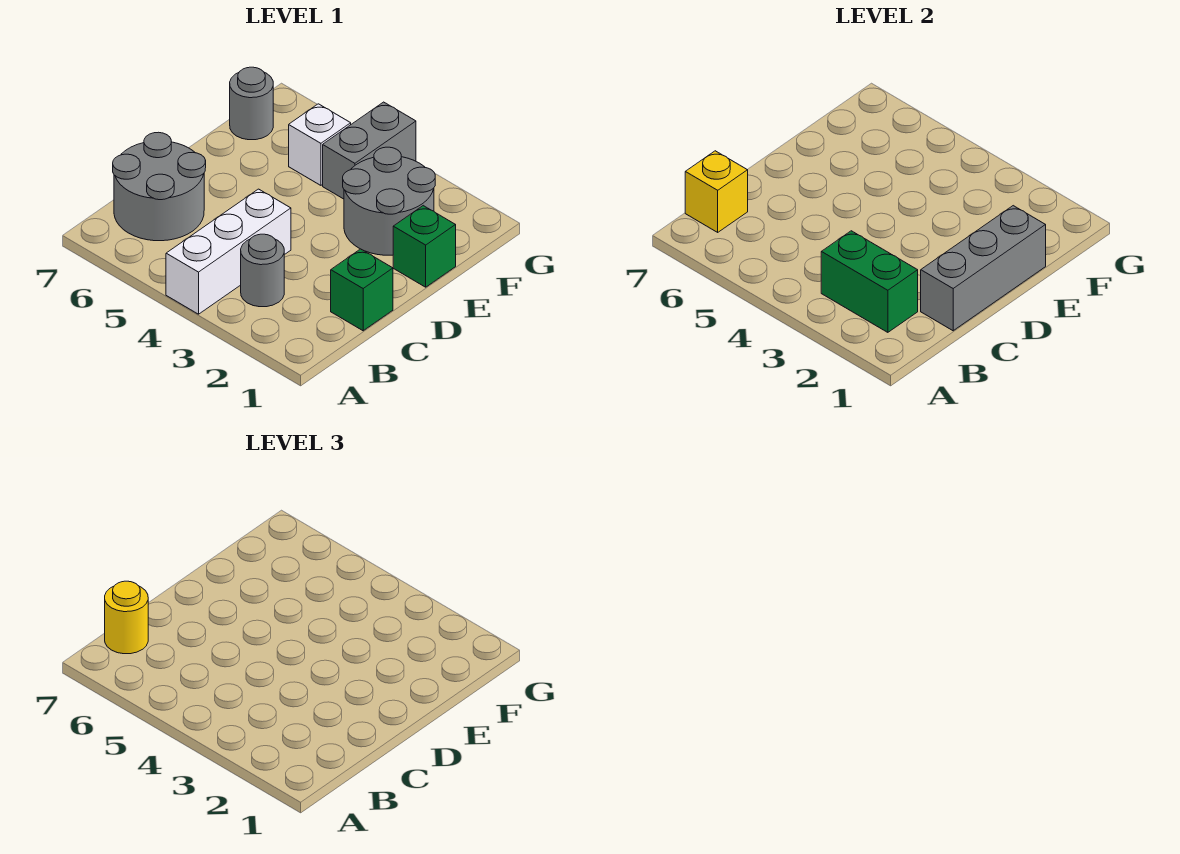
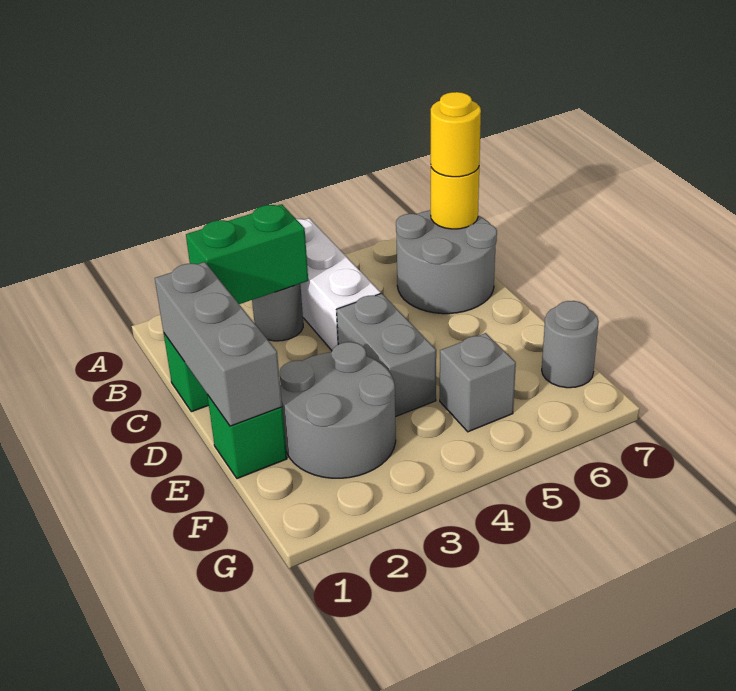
yellow brick B7 level 2 -> yellow round brick B7 level 2
grey brick F4:G4 level 1 -> grey brick D4:E4 level 1
white brick F5 level 1 -> grey brick F5 level 1

